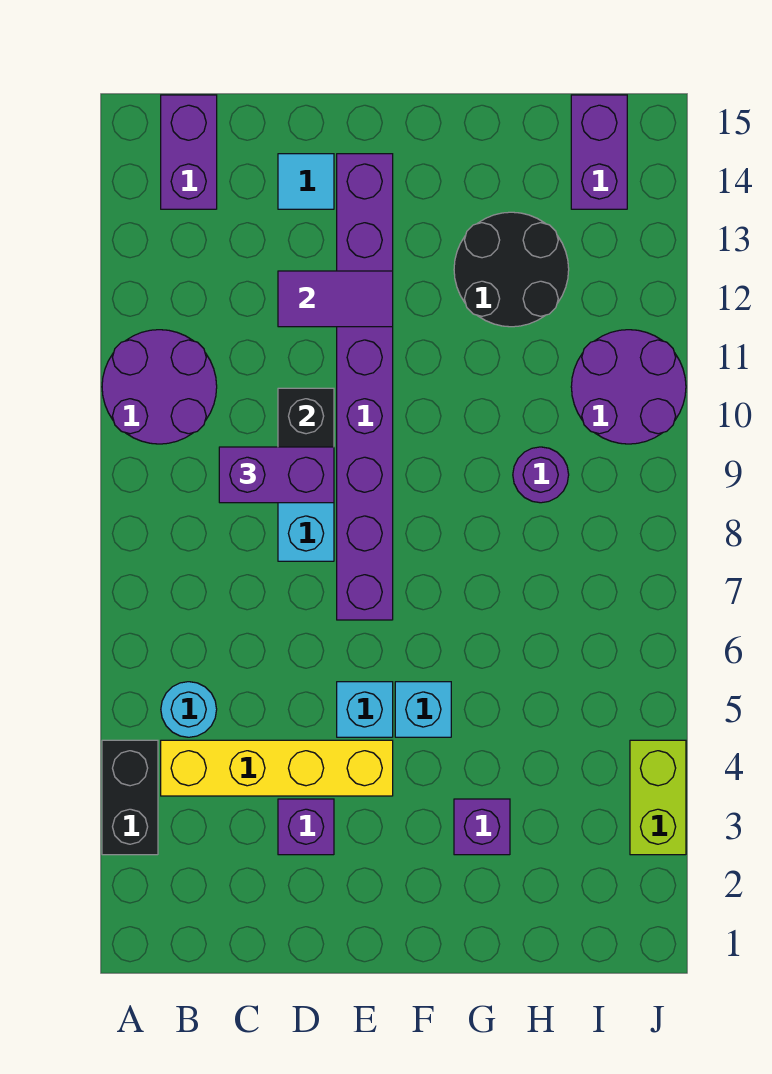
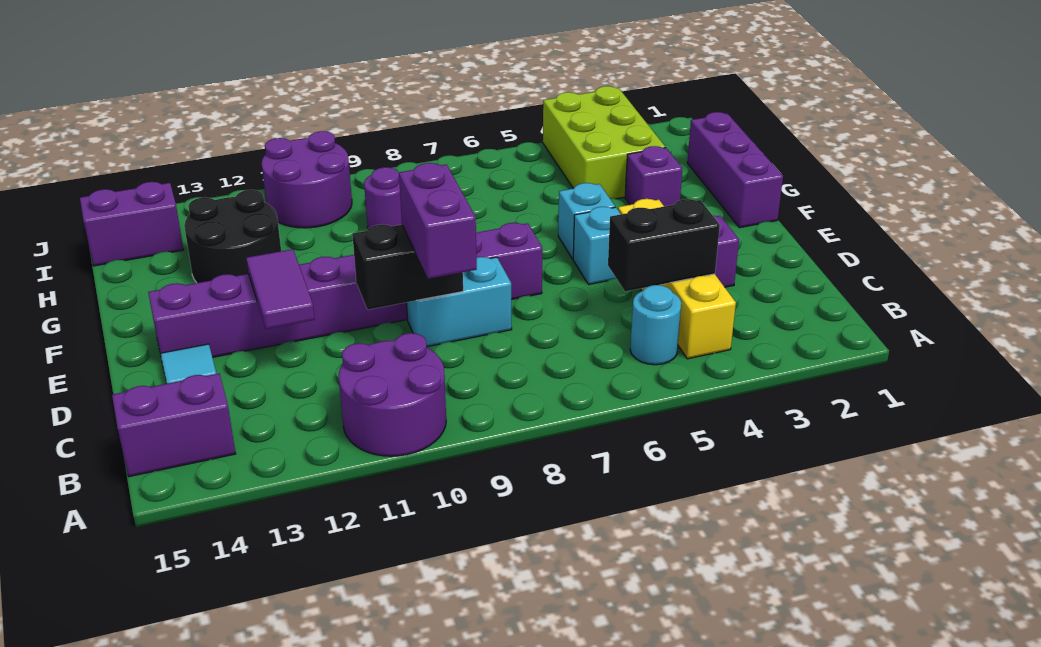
black brick A3:A4 level 1 -> black brick C4:C5 level 2
none -> purple brick F1:H1 level 1
lime brick J3:J4 level 1 -> lime brick H3:J4 level 1

